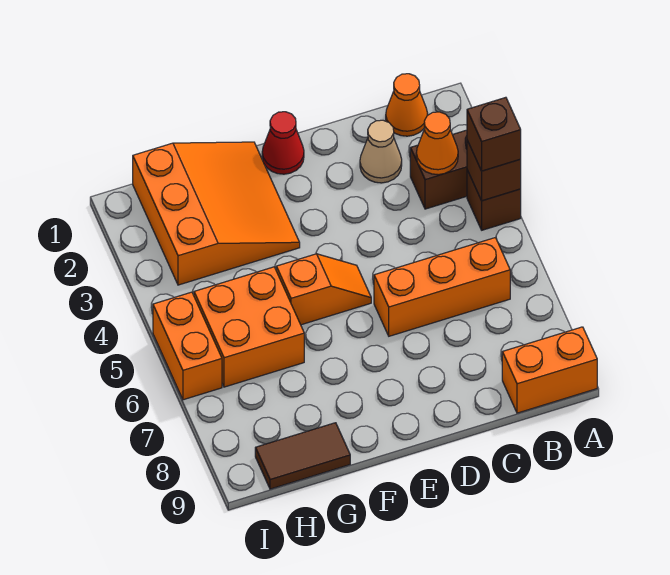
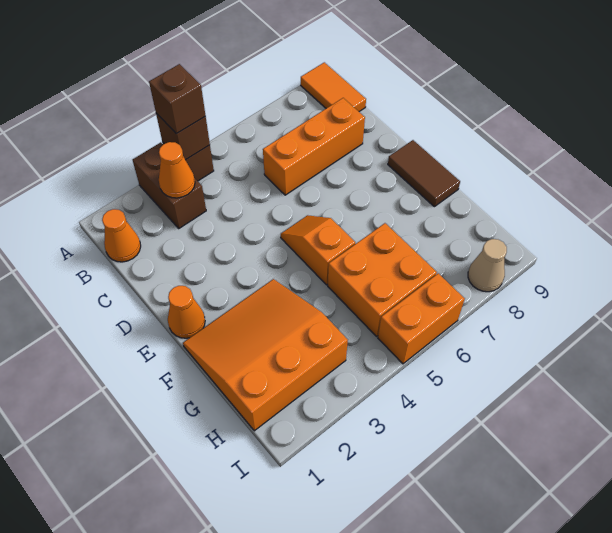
orange brick A9:B9 level 1 -> orange tile A9:B9 level 1
orange brick B6:D6 level 1 -> orange brick C6:C8 level 1
tan cone C2 level 1 -> tan cone I8 level 1
red cone E1 level 1 -> orange cone E1 level 1
brown tile G9:H9 level 1 -> brown tile E9:F9 level 1

